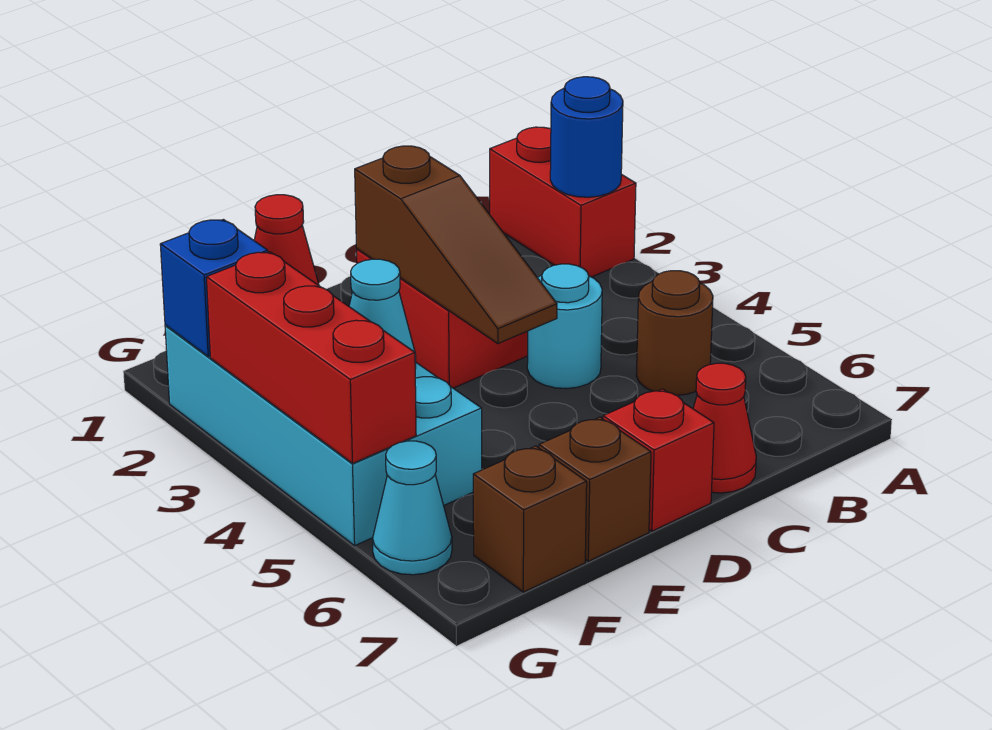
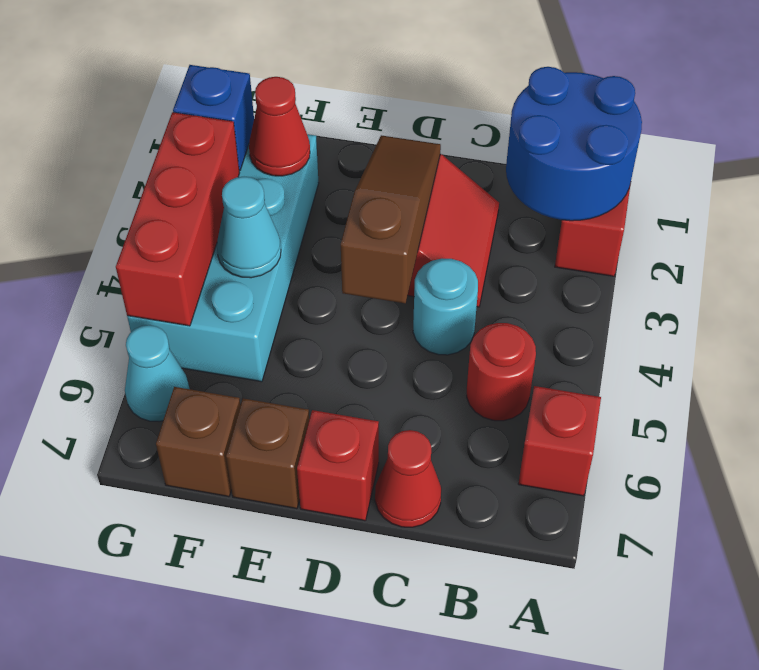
blue round brick A2 level 2 -> blue round brick A1:B2 level 2
none -> red brick A6 level 1
brown round brick B5 level 1 -> red round brick B5 level 1
brown slope D2:D4 level 2 top 2 -> brown slope D2:D4 level 2 top 4

